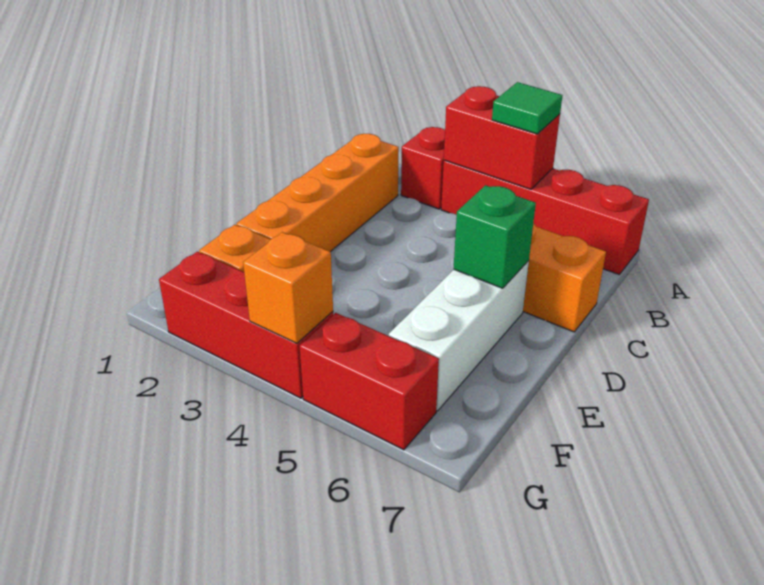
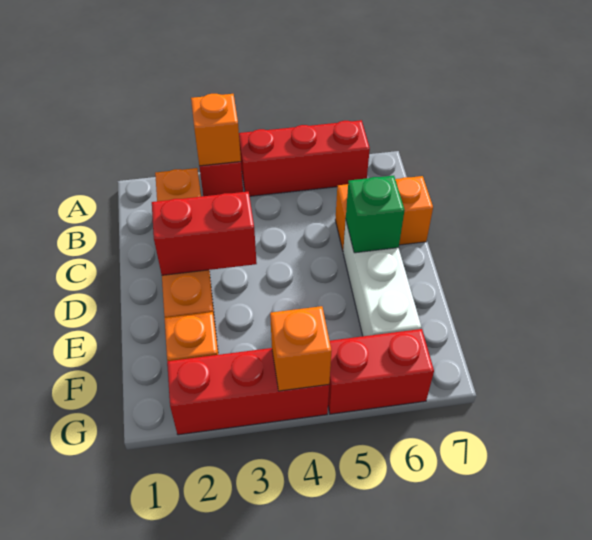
none -> orange brick A3 level 2
red brick A4:A7 level 1 -> red brick A4:A6 level 1
red brick A4:A5 level 2 -> red brick D2:D3 level 2
green tile A5 level 3 -> none

